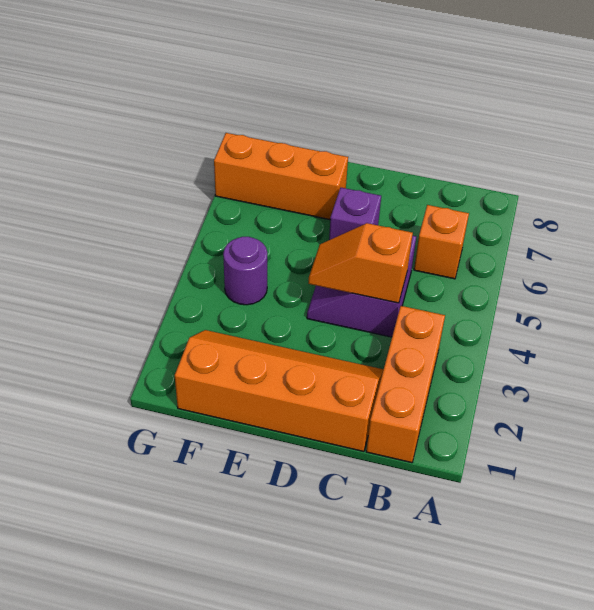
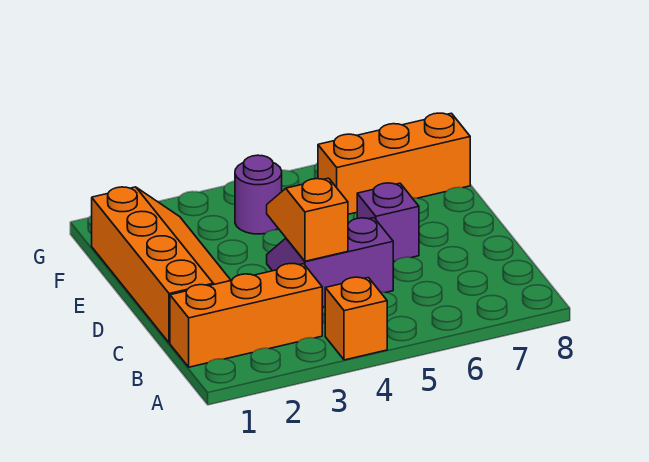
orange brick B6 level 1 -> orange brick A4 level 1
orange brick E7:G7 level 1 -> orange brick F6:F8 level 1

